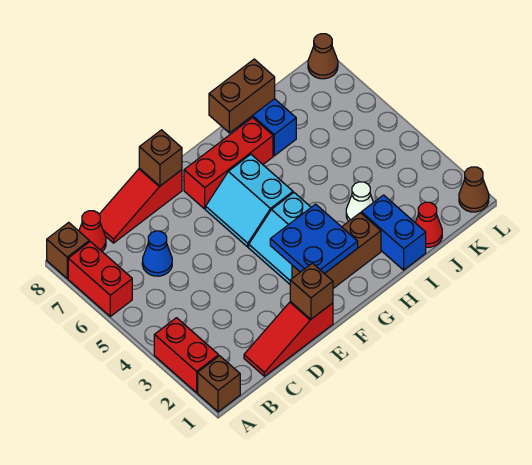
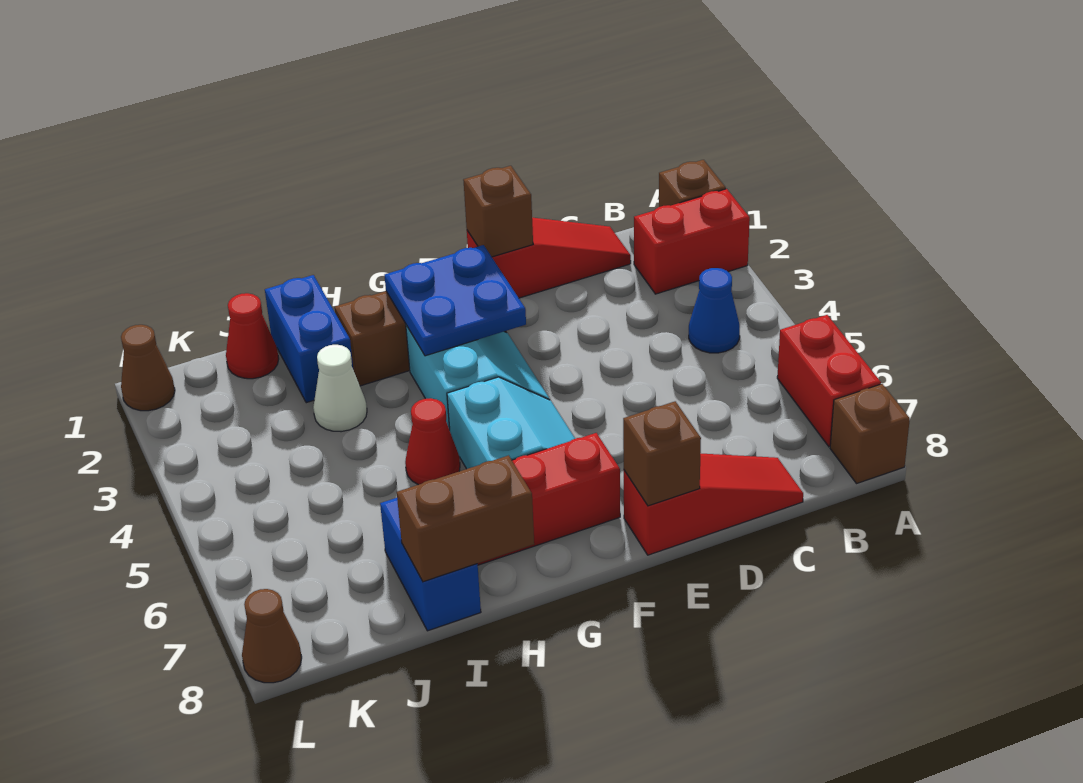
red brick A2:A3 level 1 -> red brick A2:B2 level 1
red cone B8 level 1 -> red cone H5 level 1
blue cone C6 level 1 -> blue cone B4 level 1

